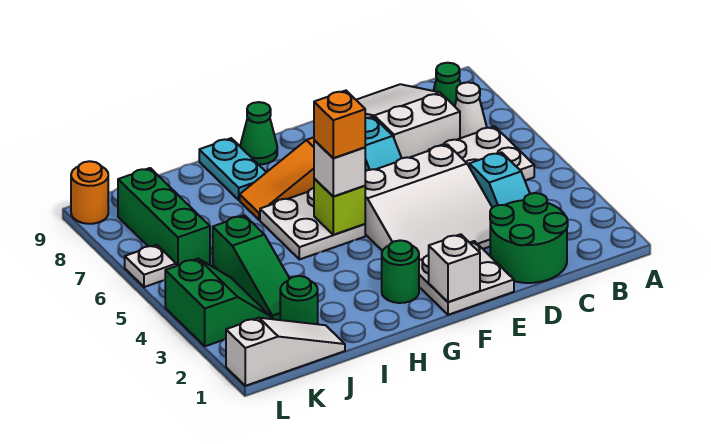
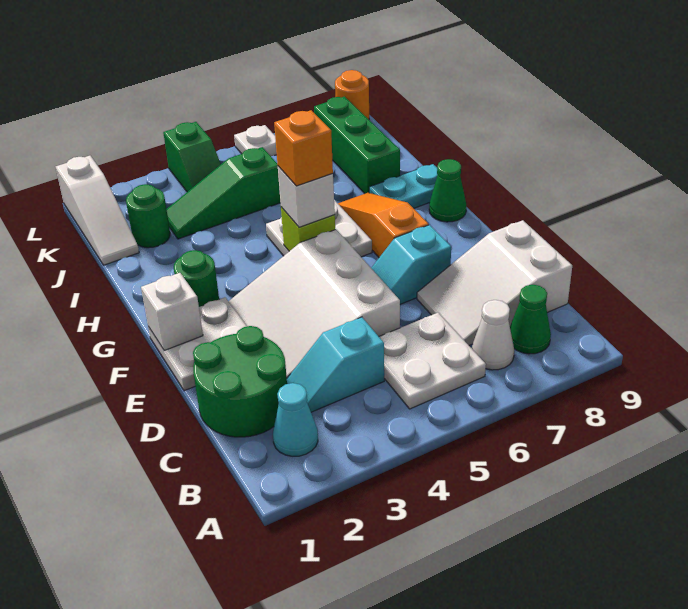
none -> cyan cone B2 level 1
white slope C7:D9 level 1 top 7 -> white slope C7:D9 level 1 top 9
green slope K3:L4 level 1 top L -> green slope K4:L4 level 1 top L
green brick K6:K8 level 1 -> green brick I8:K8 level 1

